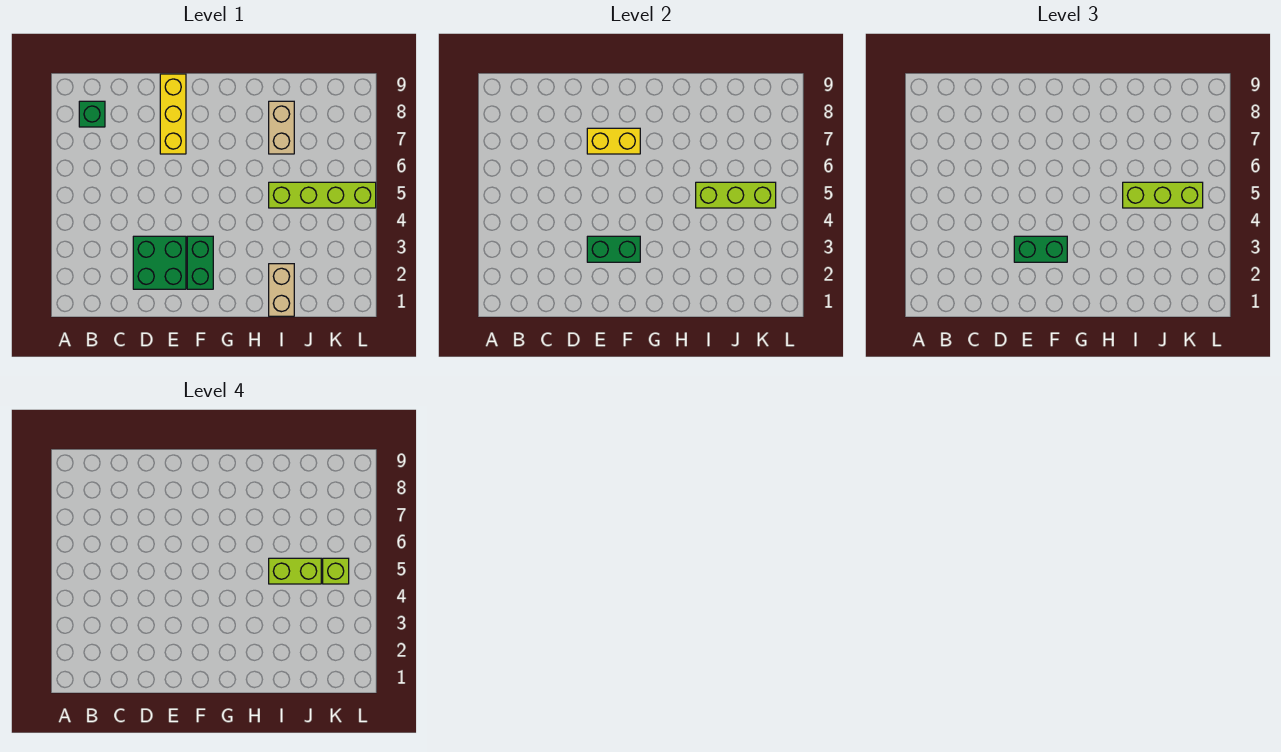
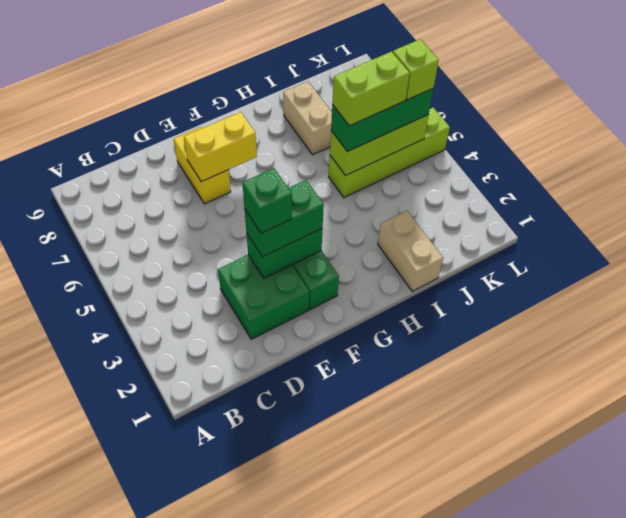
green brick B8 level 1 -> green brick E3 level 4
yellow brick E7:E9 level 1 -> yellow brick E7:E8 level 1
lime brick I5:K5 level 3 -> green brick I5:K5 level 3

